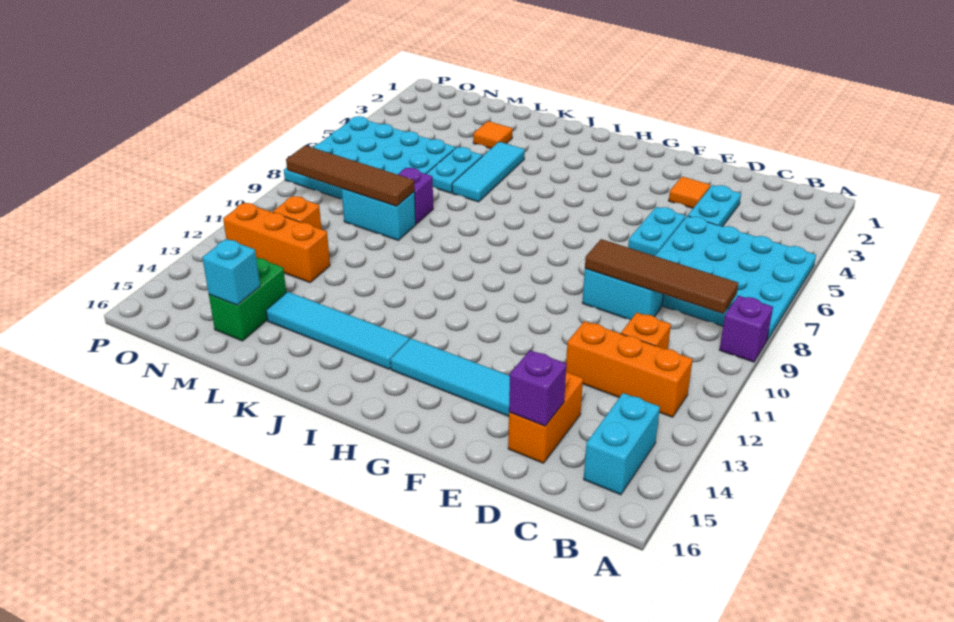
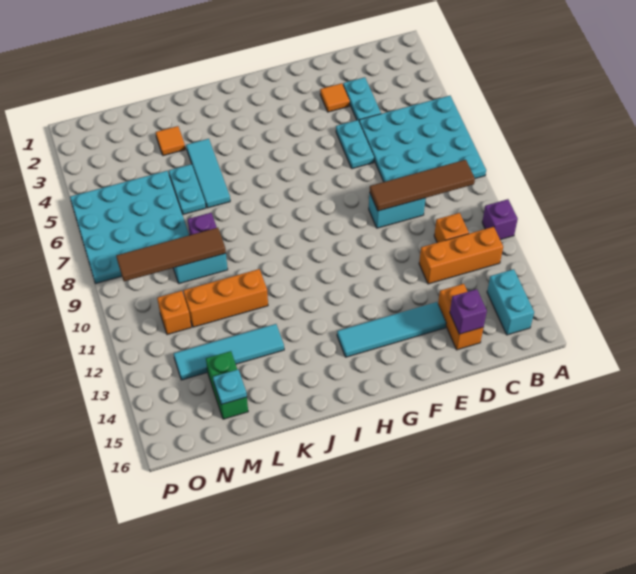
purple brick A9 level 1 -> purple brick A11 level 1
cyan tile I14:L14 level 1 -> cyan tile K13:N13 level 1
orange brick M12:O12 level 1 -> orange brick K11:M11 level 1
cyan brick M15 level 2 -> cyan plate M15 level 2

